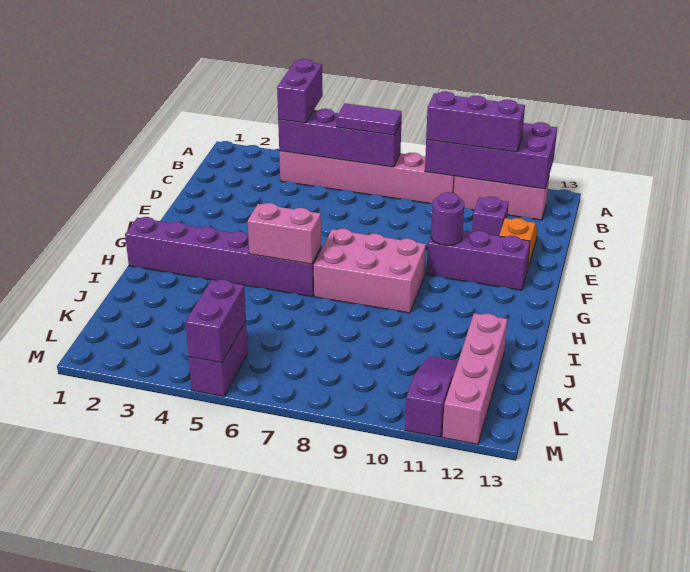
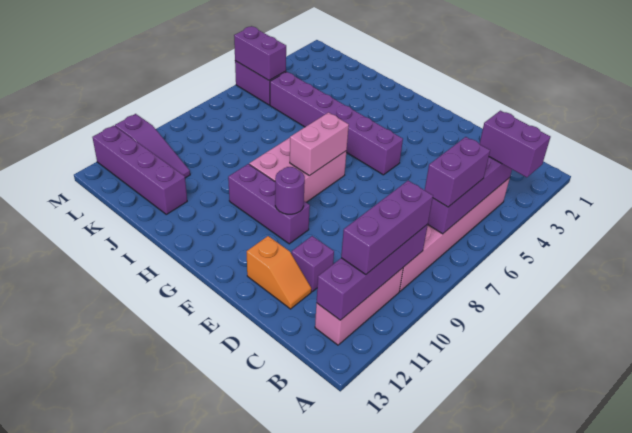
purple brick A9:B12 level 2 -> purple brick B9:B12 level 2
purple tile B6:B7 level 3 -> purple brick B6:B7 level 3
purple brick F10:F12 level 1 -> purple brick F10:H10 level 1
purple brick H1:H6 level 1 -> purple brick F5:K5 level 1
pink brick H5:H6 level 2 -> pink brick G7:G8 level 2
pink brick J12:M12 level 1 -> purple brick J12:M12 level 1

